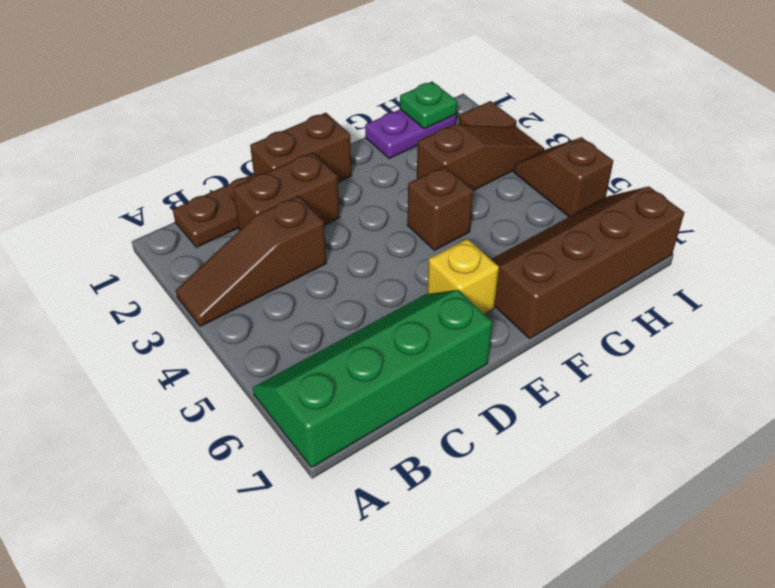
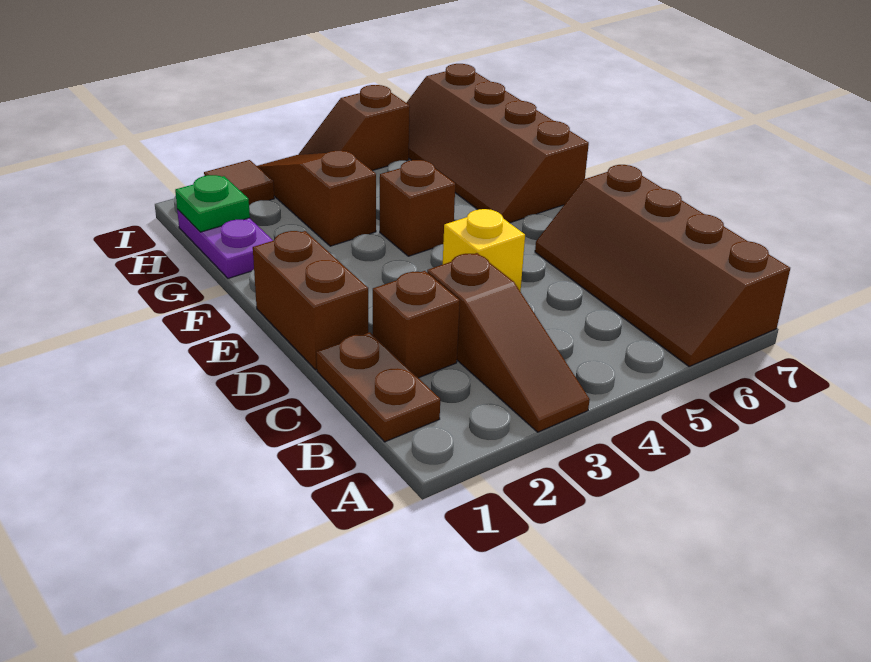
green slope A6:D7 level 1 top 7 -> brown slope A6:D7 level 1 top 7
brown brick C2:D2 level 1 -> brown brick C2 level 1
yellow brick E6 level 1 -> yellow brick D4 level 1

